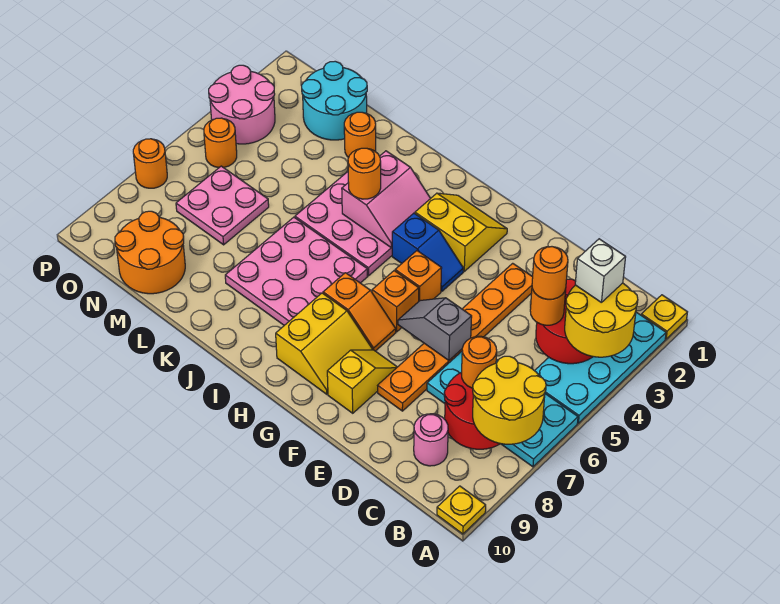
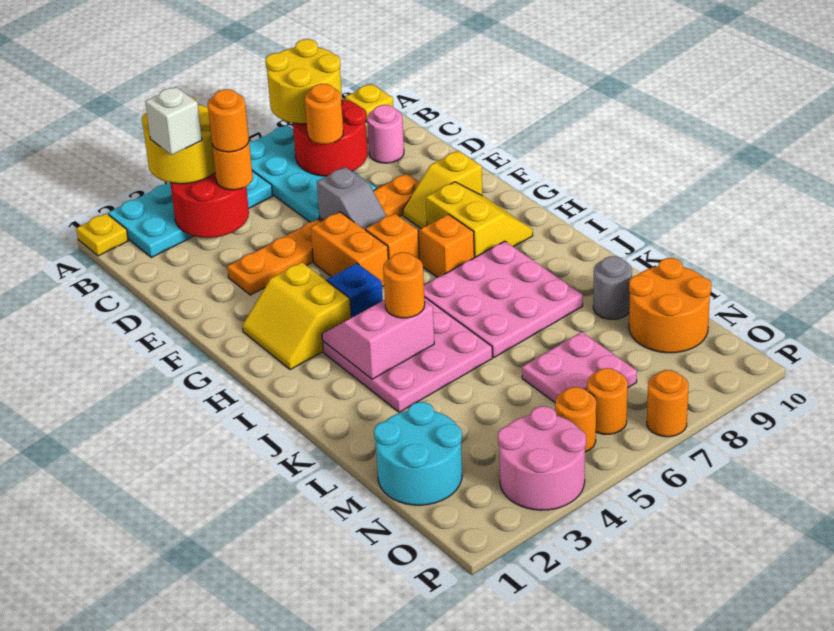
orange brick G5 level 1 -> orange brick F5:G5 level 1
yellow slope G8:H9 level 1 top H -> yellow slope G8:H9 level 1 top 8
orange round brick L2 level 1 -> orange round brick O6 level 1
none -> grey round brick L9 level 1

